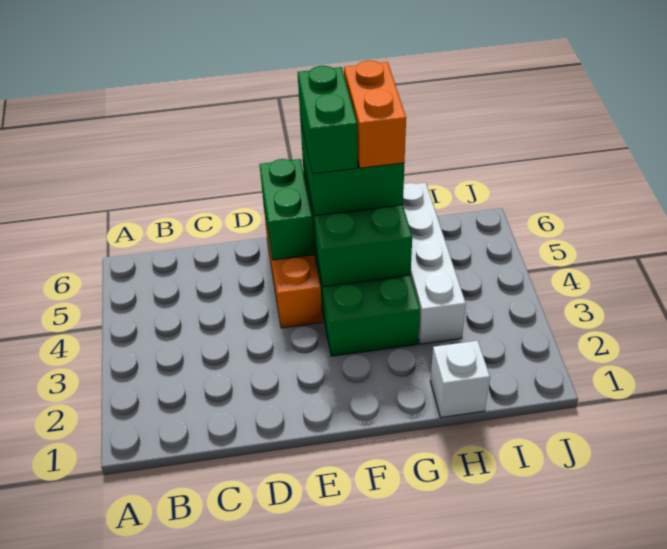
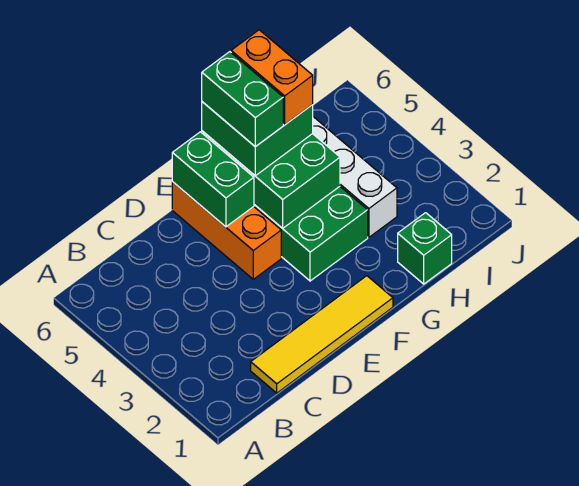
none -> yellow tile C1:F1 level 1
white brick H1 level 1 -> green brick H1 level 1

